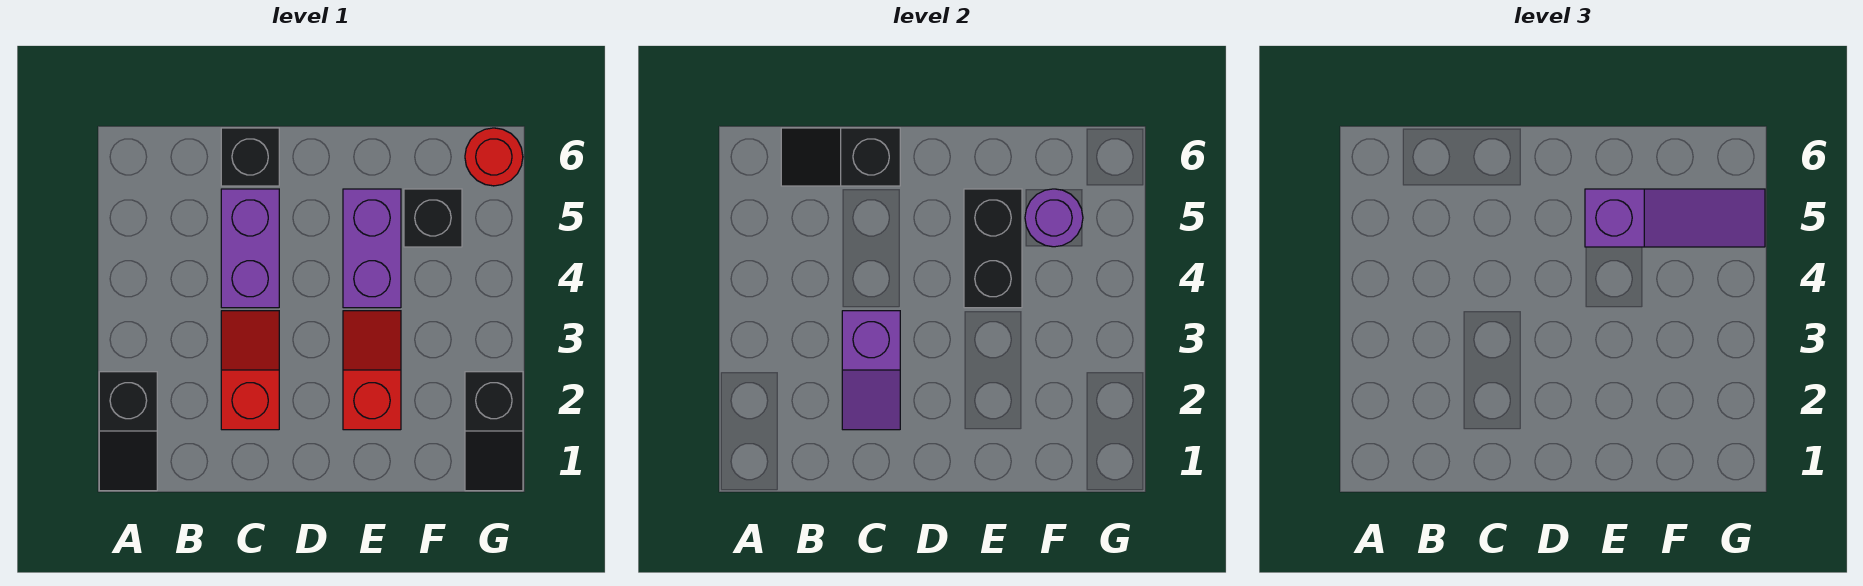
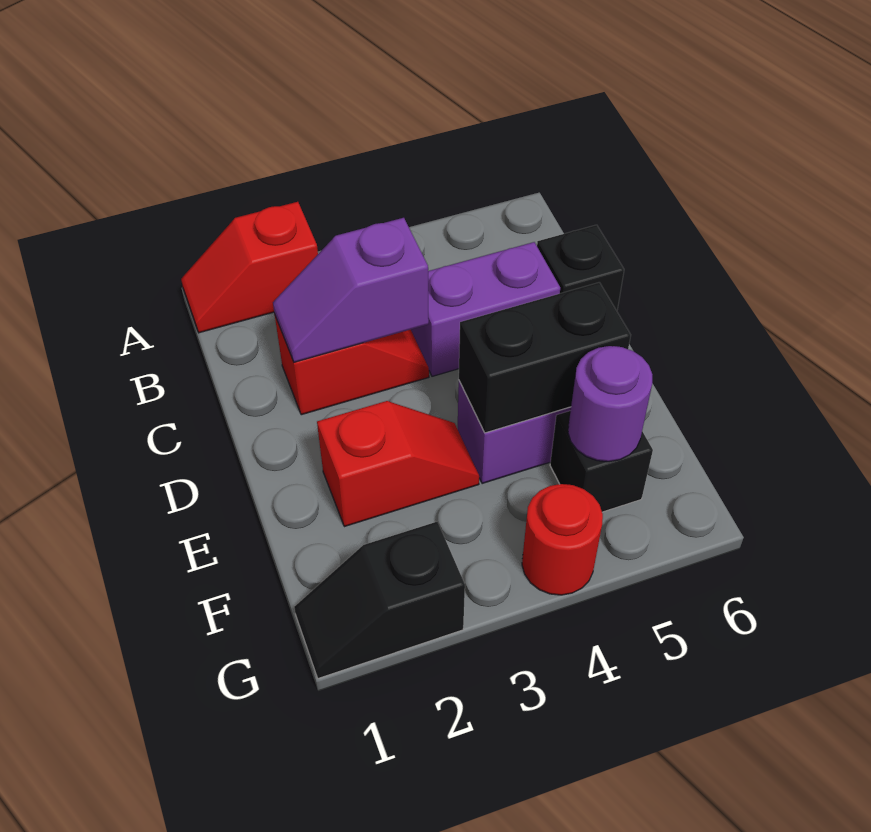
black slope A1:A2 level 1 top 2 -> red slope A1:A2 level 1 top 2
black slope B6:C6 level 2 top C -> none
purple slope E5:G5 level 3 top E -> none
red round brick G6 level 1 -> red round brick G4 level 1

